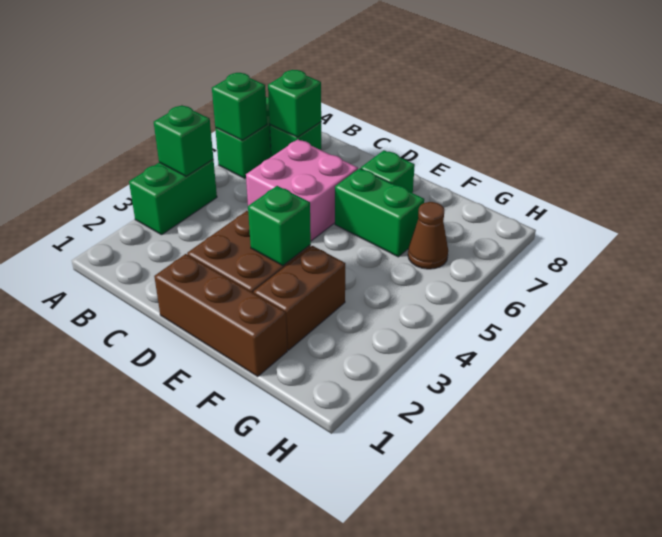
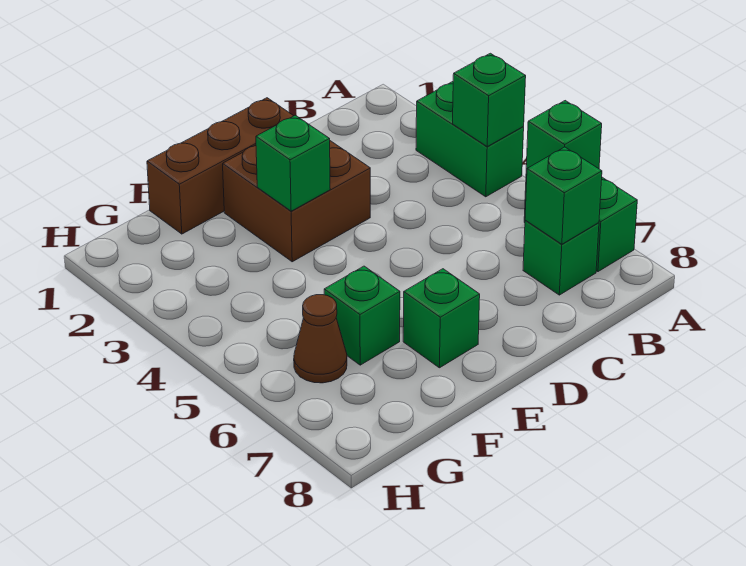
pink brick C5:D6 level 1 -> none
green brick E6:F6 level 1 -> green brick F6 level 1
brown brick F2:F3 level 1 -> none

